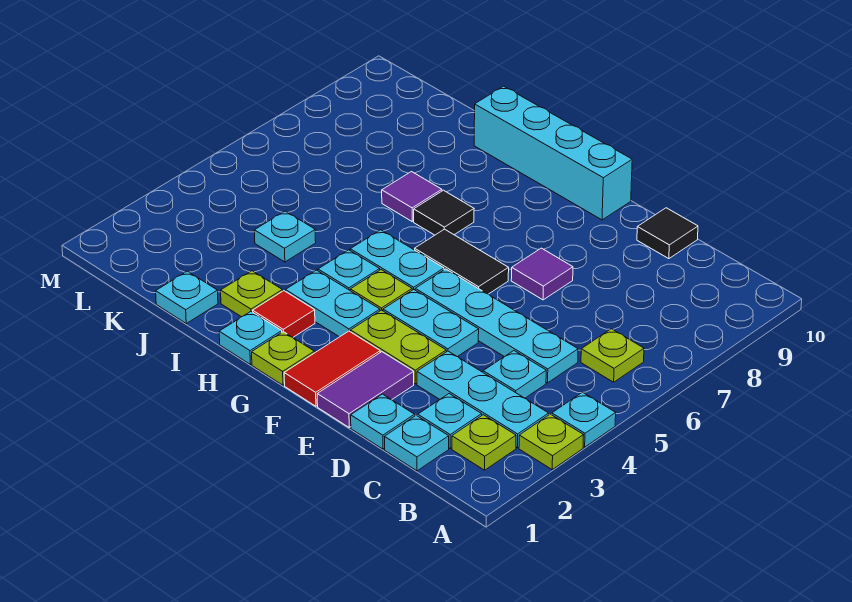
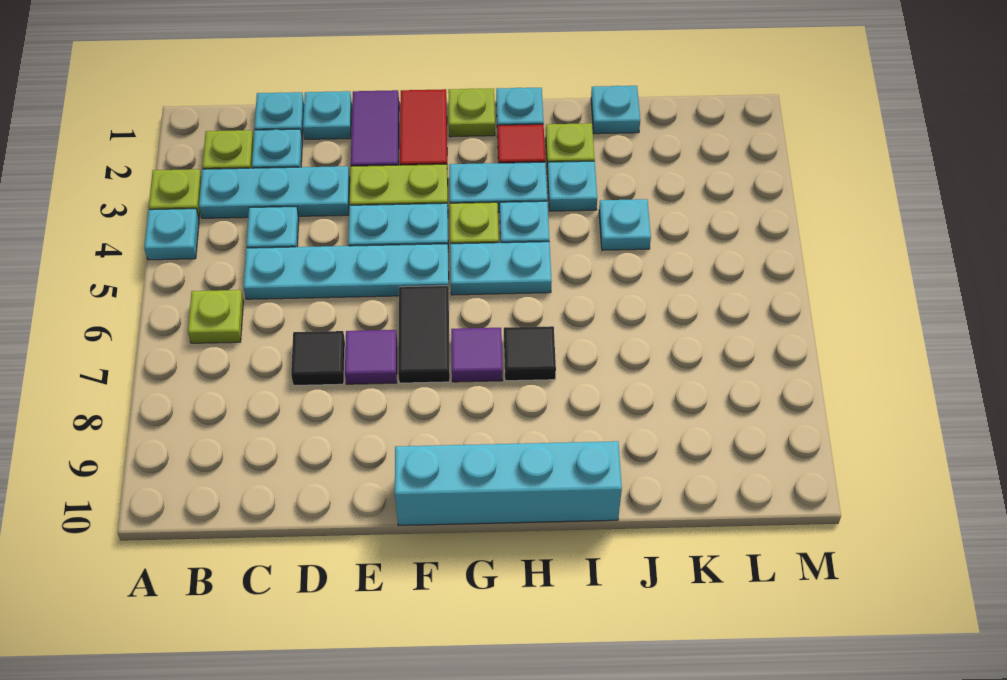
black tile D10 level 1 -> black tile D7 level 1
black tile F6:G6 level 1 -> black tile F6:F7 level 1
none -> cyan plate I3 level 1
purple tile I7 level 1 -> purple tile G7 level 1

